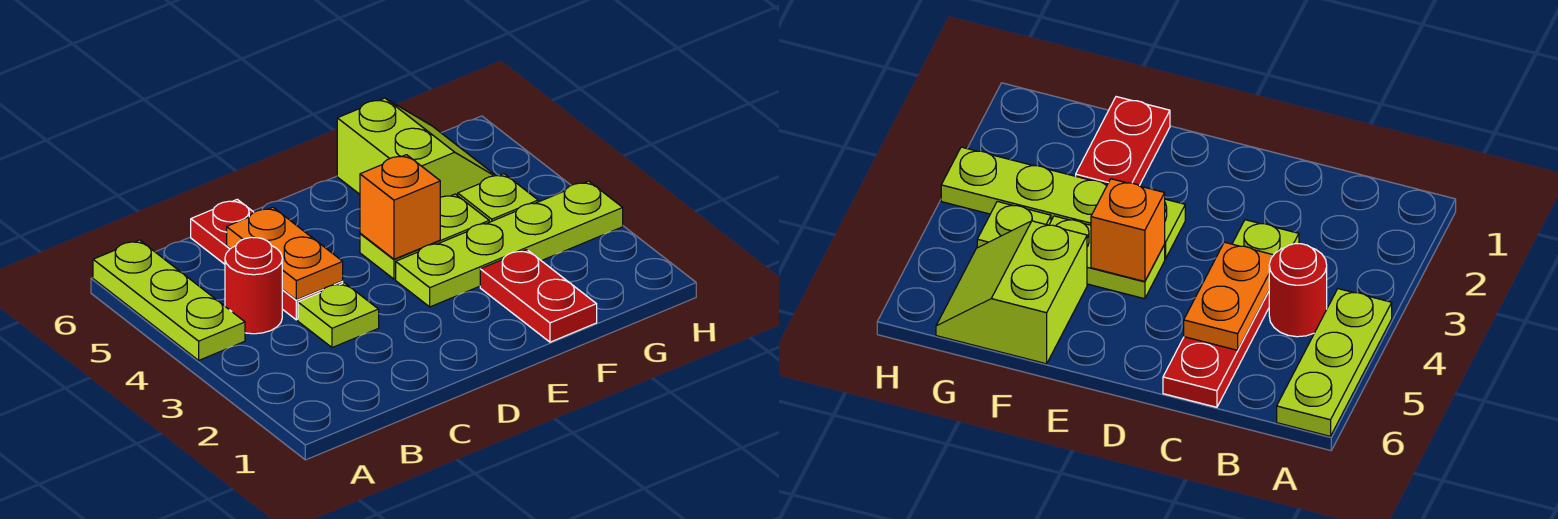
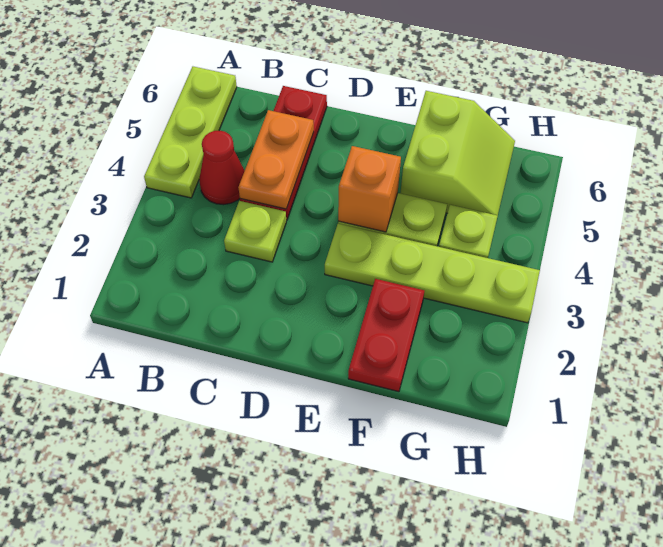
red round brick B4 level 1 -> red cone B4 level 1

